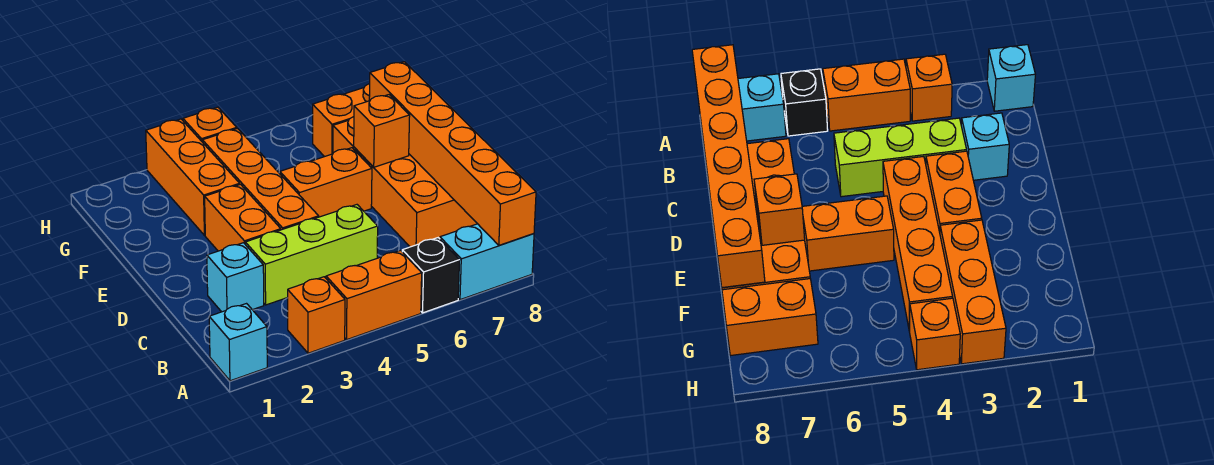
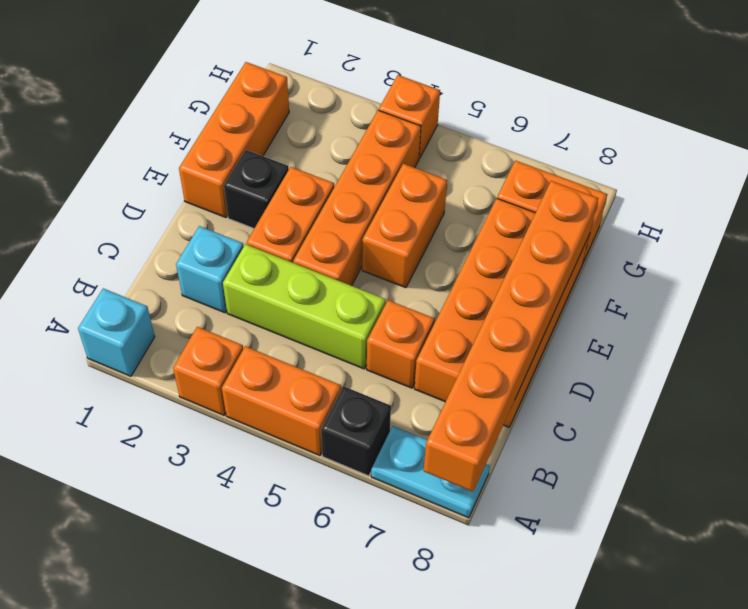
cyan brick A7:A8 level 1 -> cyan plate A7:A8 level 1
none -> black brick E2 level 1
orange brick E5:E6 level 1 -> orange brick E5:F5 level 1
orange brick E7 level 2 -> orange brick C6 level 1
orange brick F3:H3 level 1 -> orange brick E1:G1 level 1

